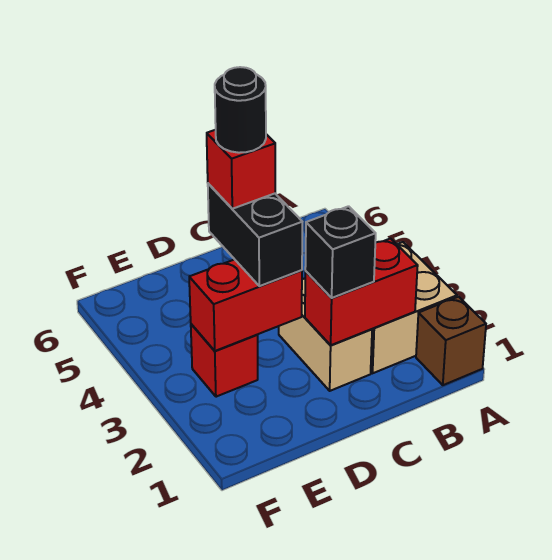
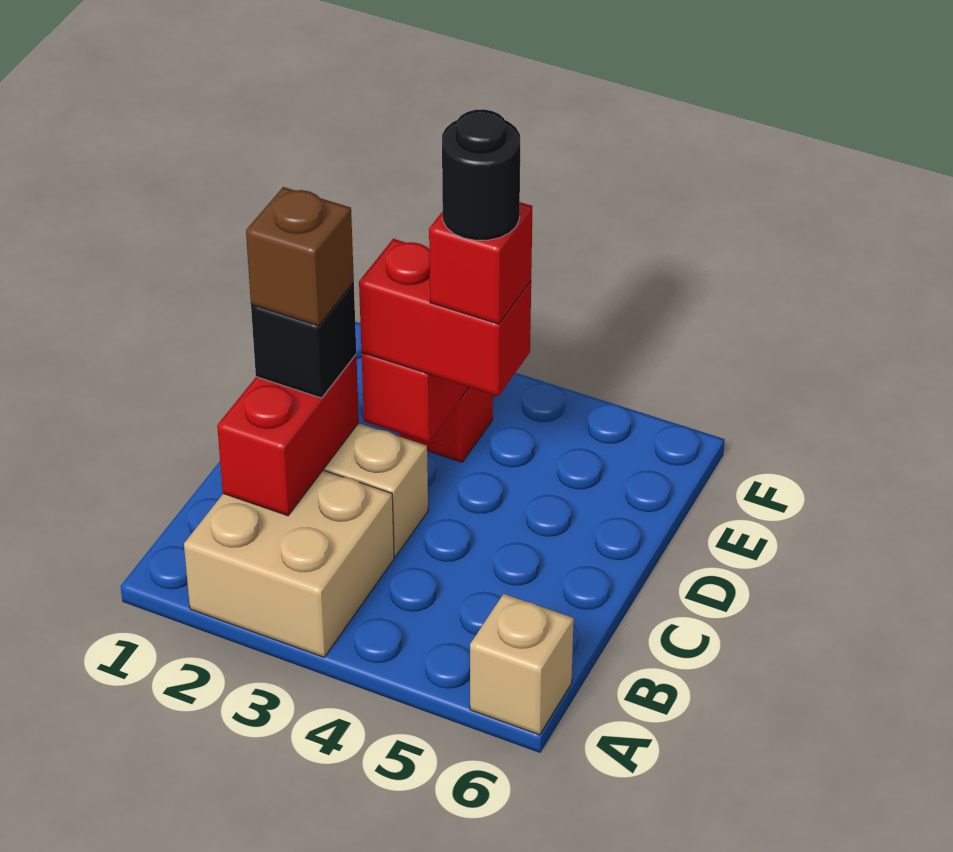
brown brick A1 level 1 -> brown brick C2 level 4
none -> tan brick A6 level 1
black brick D3:D4 level 3 -> red brick D3:D4 level 3

